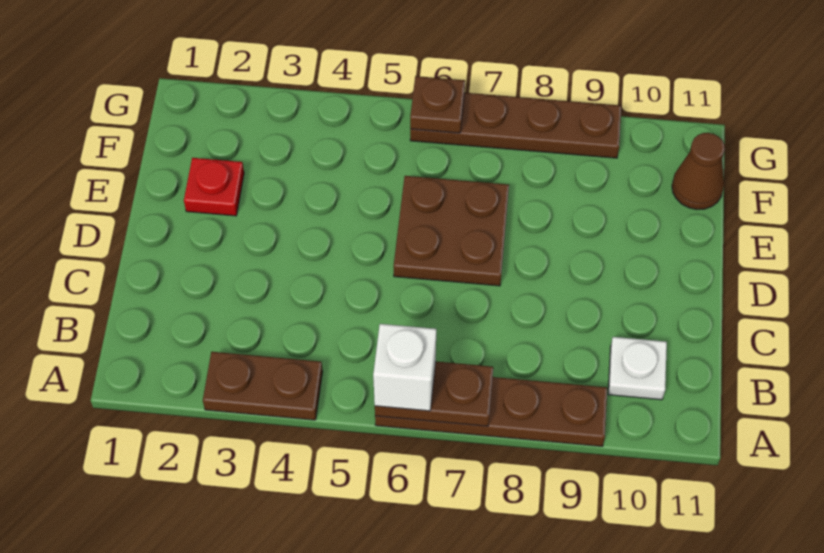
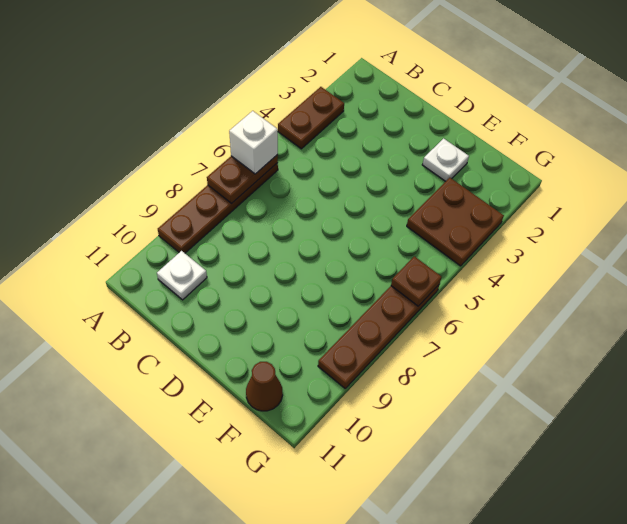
brown plate D6:E7 level 1 -> brown plate F3:G4 level 1
red plate E2 level 1 -> white plate E2 level 1

